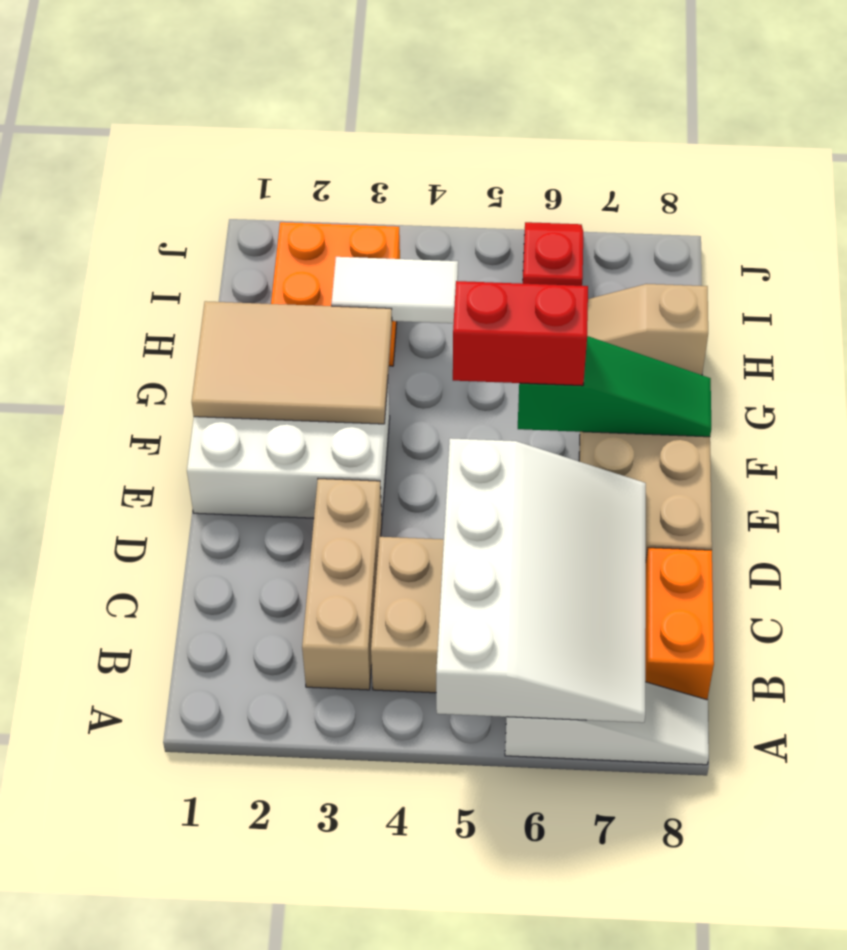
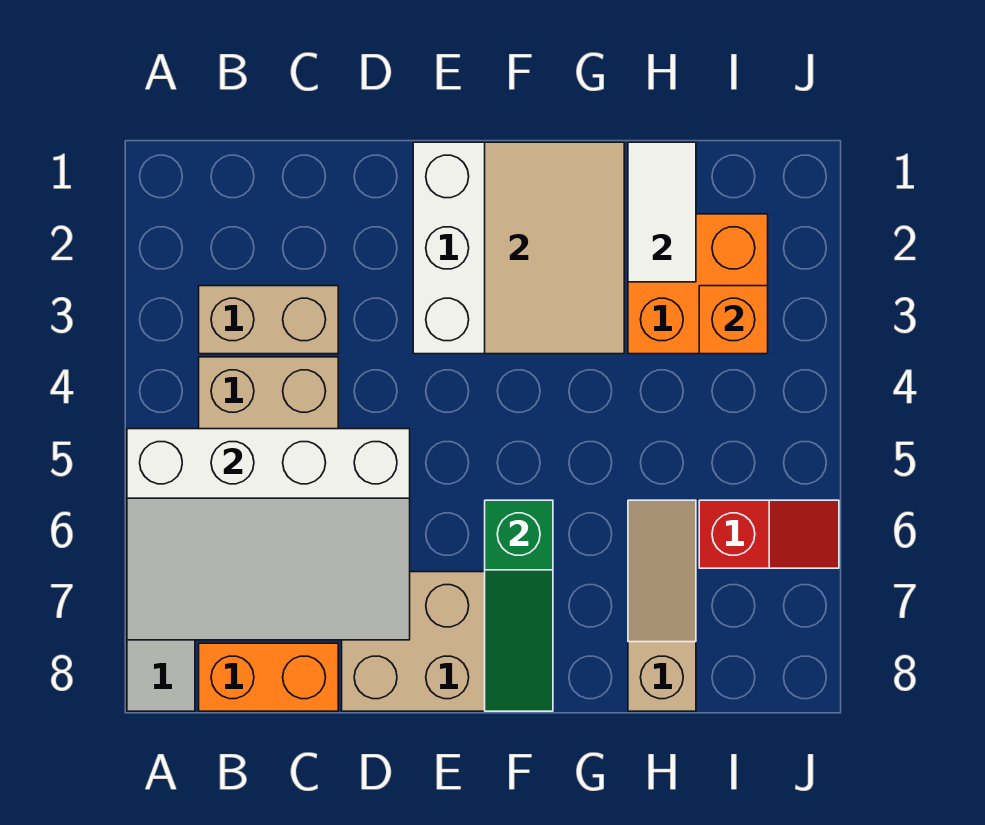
tan brick B3:D3 level 1 -> tan brick B3:C3 level 1
red brick F5:F6 level 3 -> none
white tile H3:H4 level 2 -> white tile H1:H2 level 2
none -> orange brick I3 level 2

